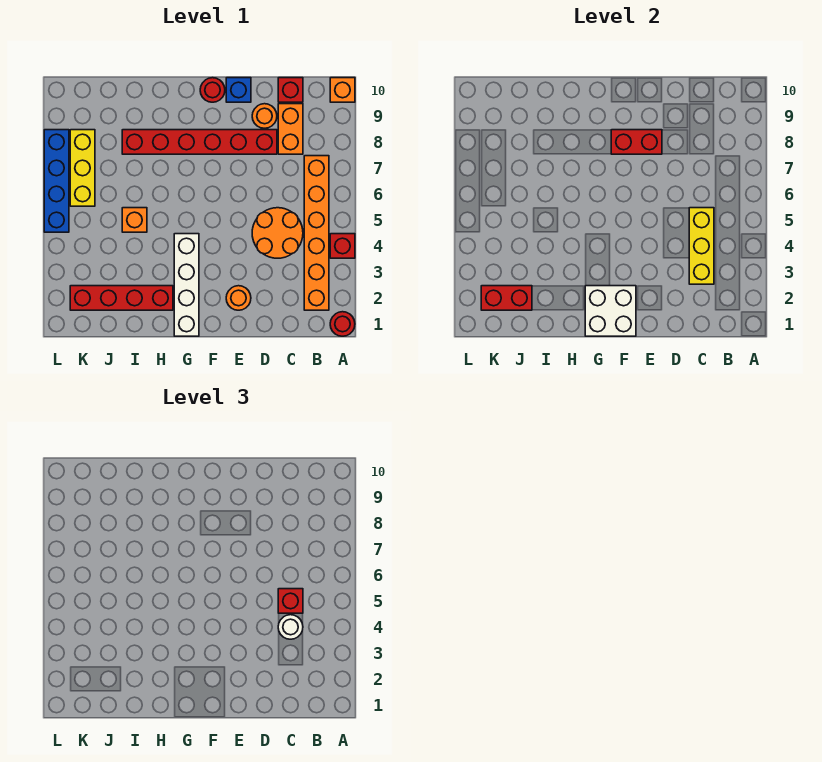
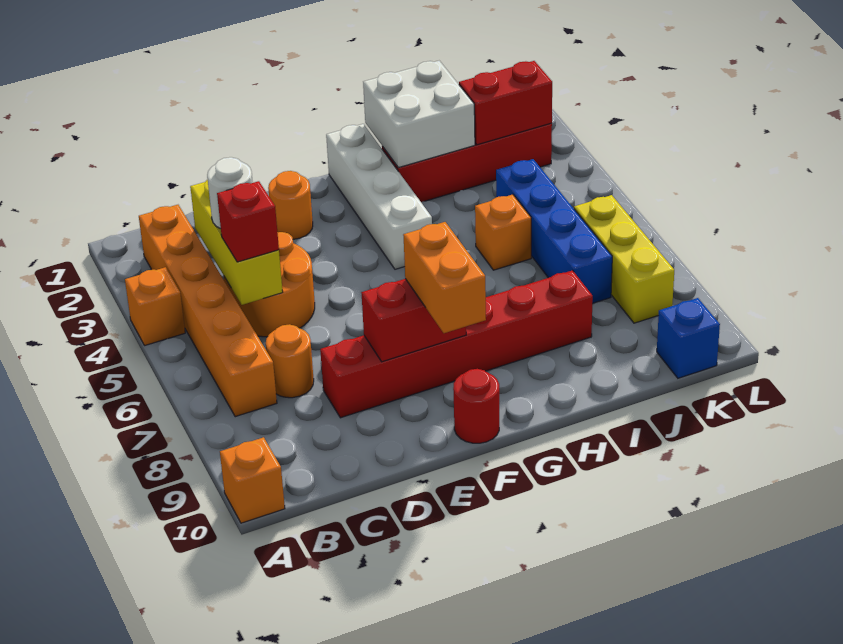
red round brick A1 level 1 -> none
red brick A4 level 1 -> orange brick A4 level 1
orange brick C8:C9 level 1 -> orange brick F8:F9 level 3
red brick C10 level 1 -> none
orange round brick D9 level 1 -> orange round brick C7 level 1
blue brick E10 level 1 -> blue brick K10 level 1
white brick F1:G2 level 2 -> white brick H1:I2 level 2
blue brick L5:L8 level 1 -> blue brick J4:J7 level 1

